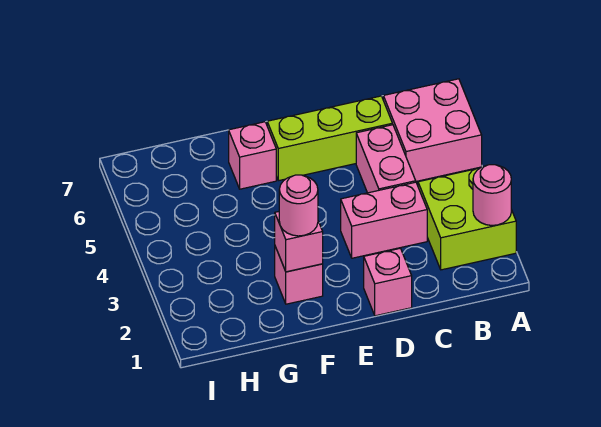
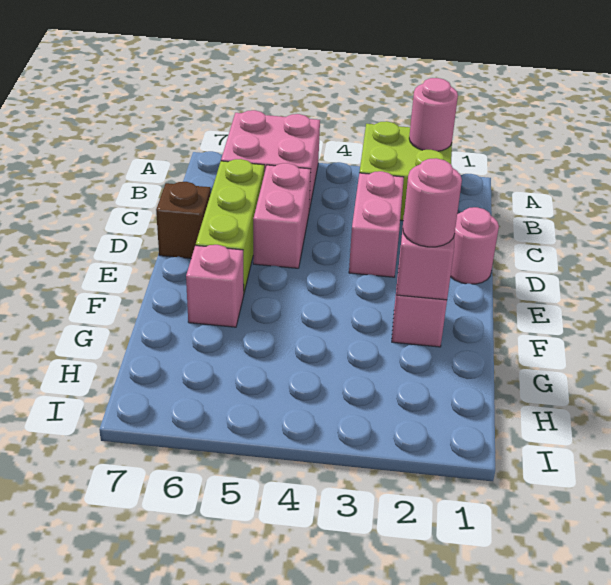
pink brick C4:C5 level 1 -> pink brick C5:D5 level 1
pink brick D1 level 1 -> pink round brick D1 level 1
none -> brown brick D7 level 1

